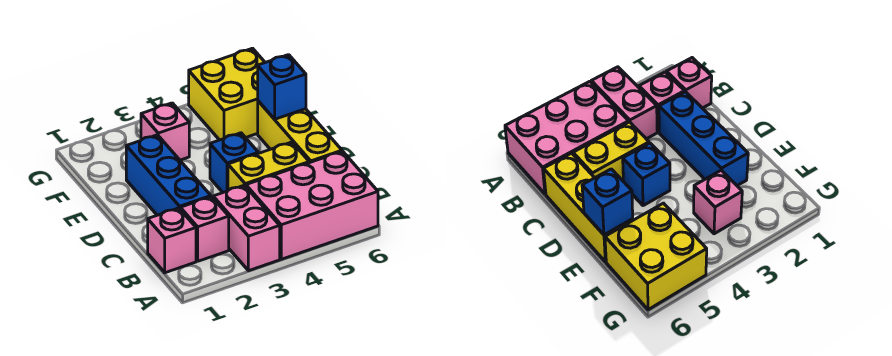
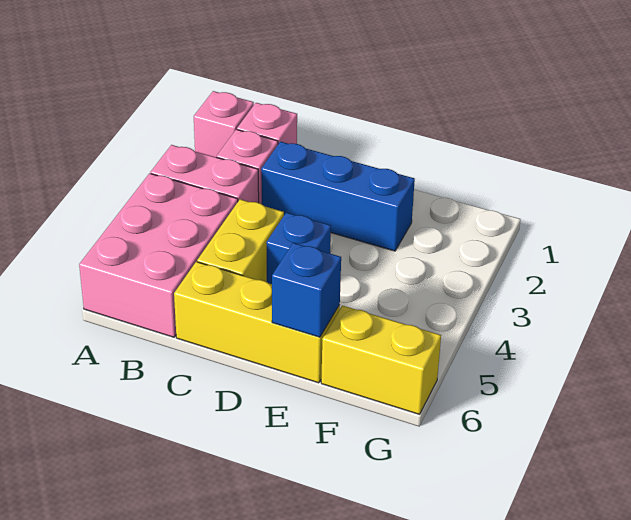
pink brick F3 level 1 -> pink brick A1 level 1
yellow brick F5:G6 level 1 -> yellow brick F6:G6 level 1

